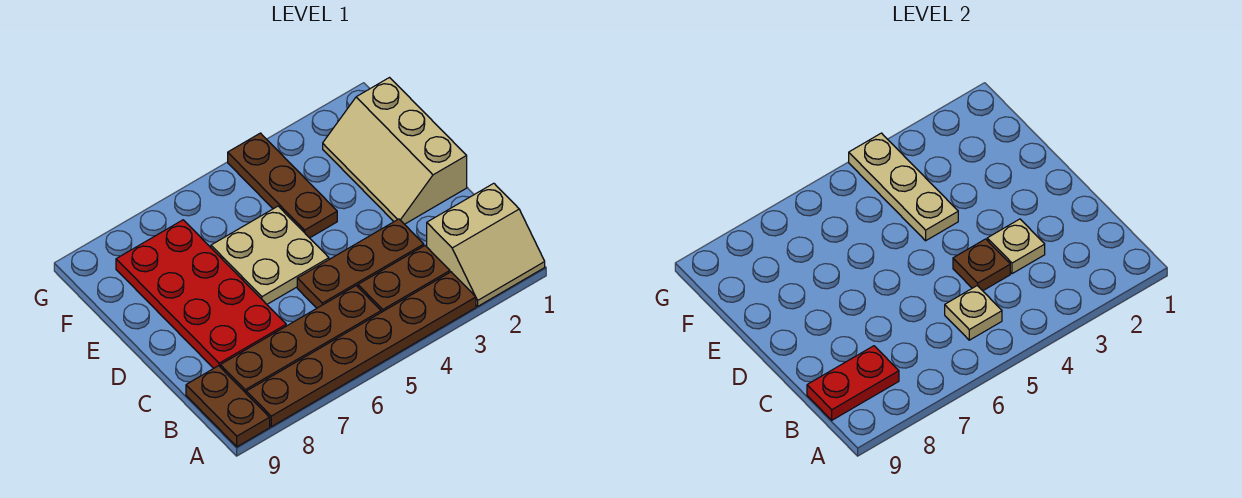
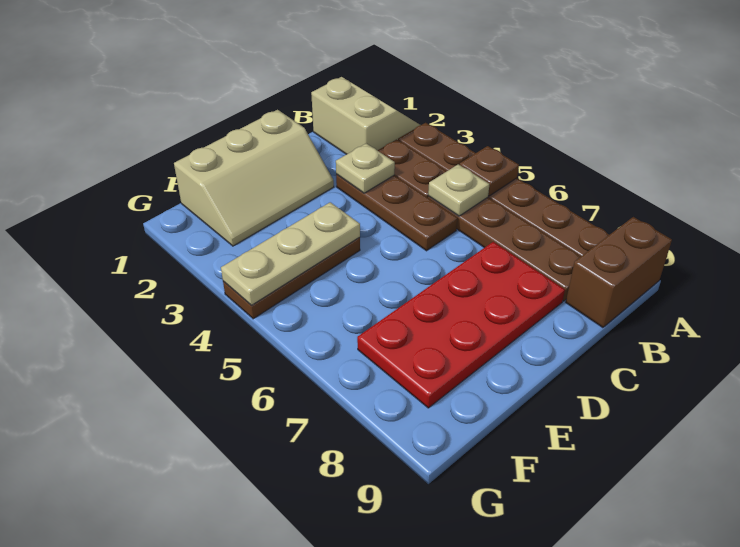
brown plate A9:B9 level 1 -> brown brick A9:B9 level 1
red plate B8:B9 level 2 -> none
brown plate C4 level 2 -> brown plate A5 level 2
tan plate D5:E6 level 1 -> none

